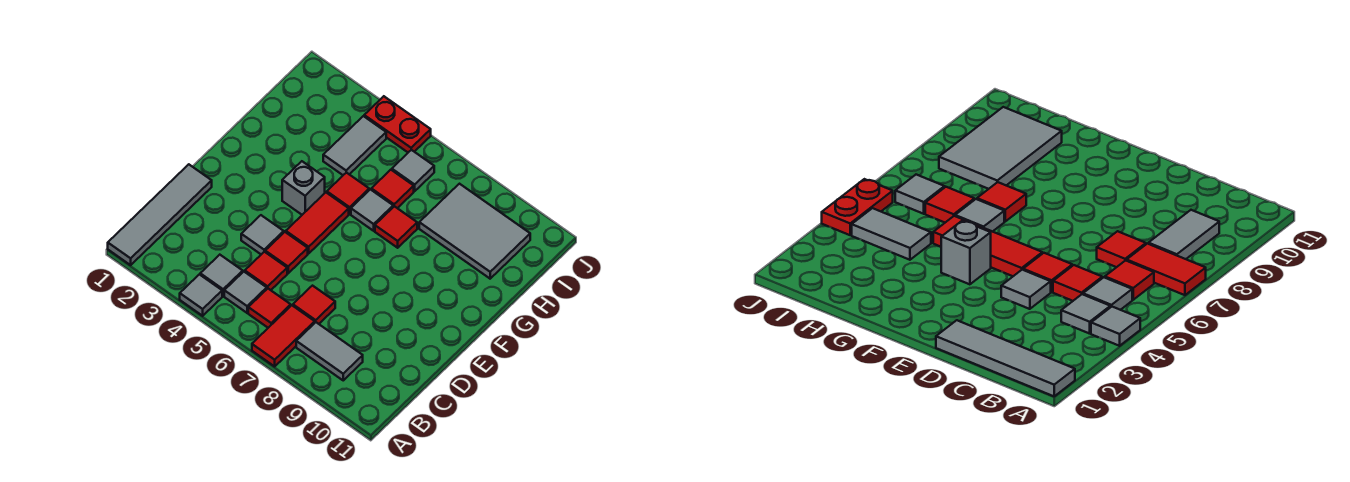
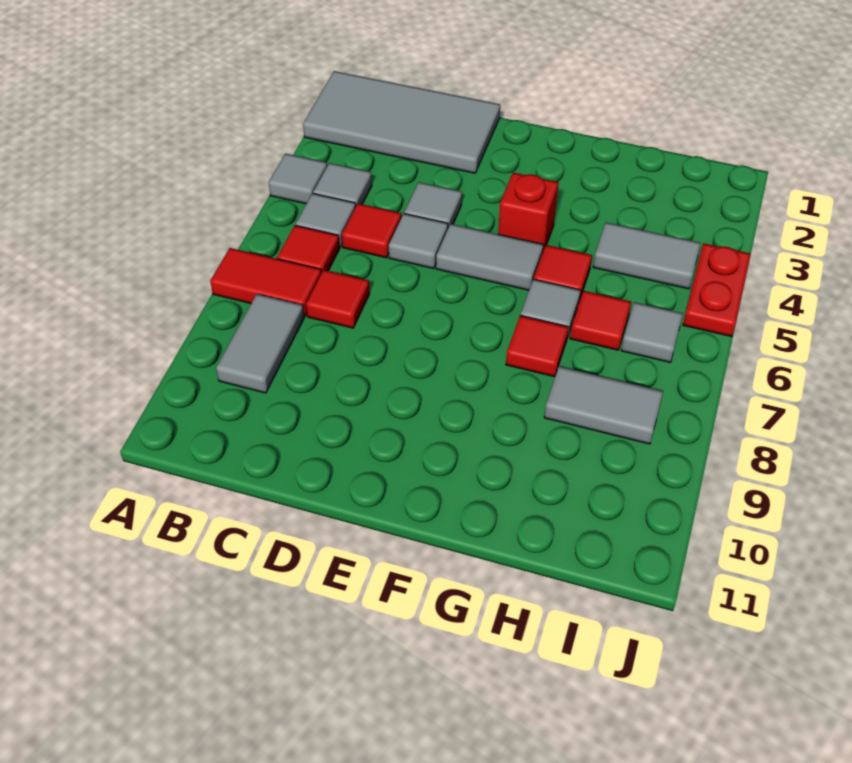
grey tile A1:D1 level 1 -> grey tile A1:D2 level 1
red tile D5 level 1 -> grey tile D5 level 1
red tile E5:F5 level 1 -> grey tile E5:F5 level 1
grey brick F4 level 1 -> red brick F4 level 1
grey tile H8:I10 level 1 -> grey tile H8:I8 level 1

